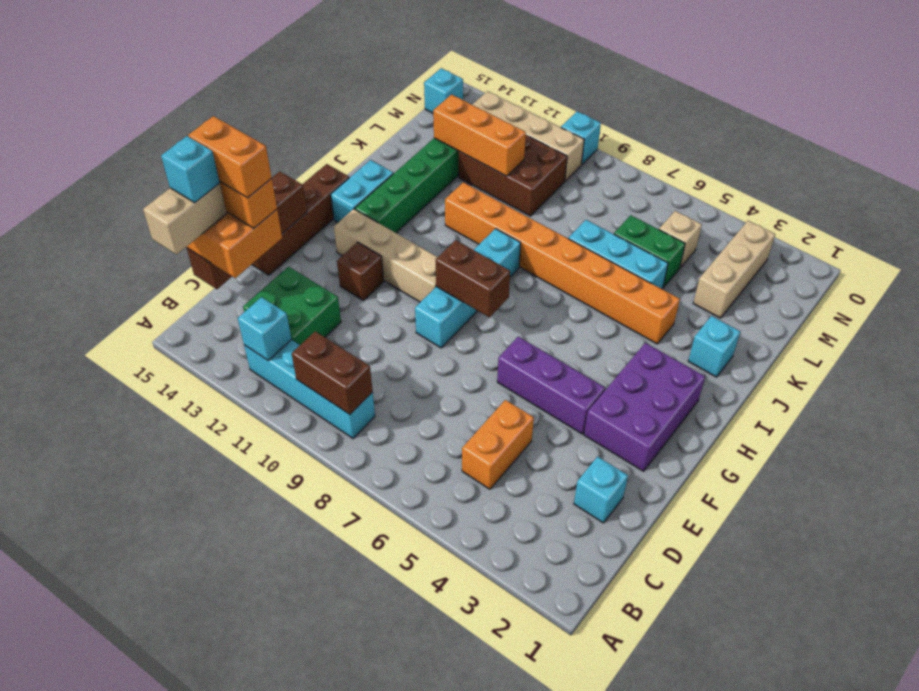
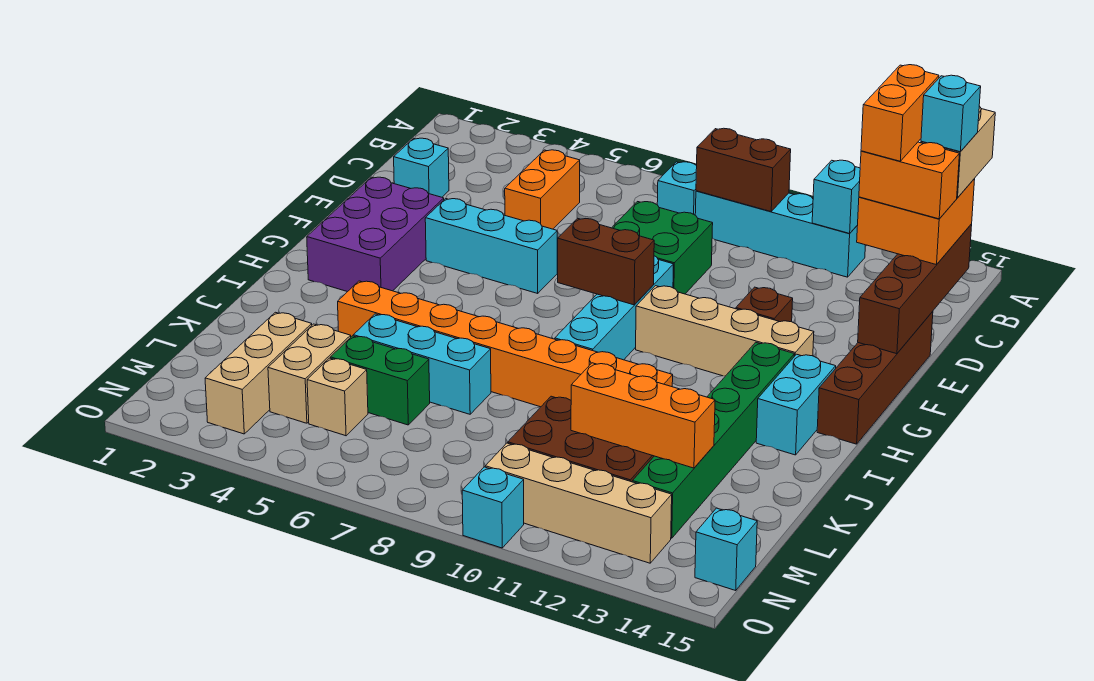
green brick C12:D13 level 1 -> green brick D8:E9 level 1
orange brick D14:D15 level 5 -> orange brick C14:D14 level 5
purple brick F4:F6 level 1 -> cyan brick F4:F6 level 1
cyan brick J2 level 1 -> cyan brick B8 level 1
none -> tan brick L4:M4 level 1

